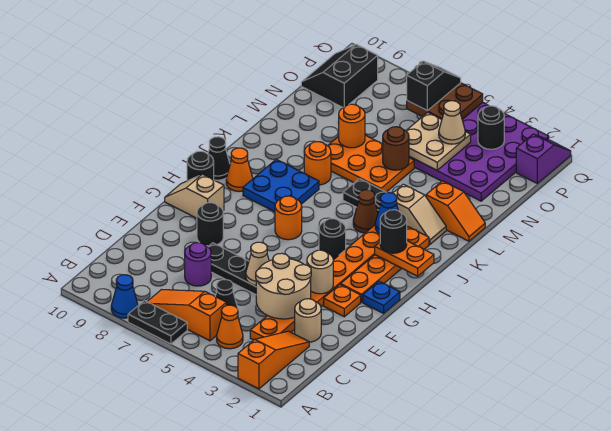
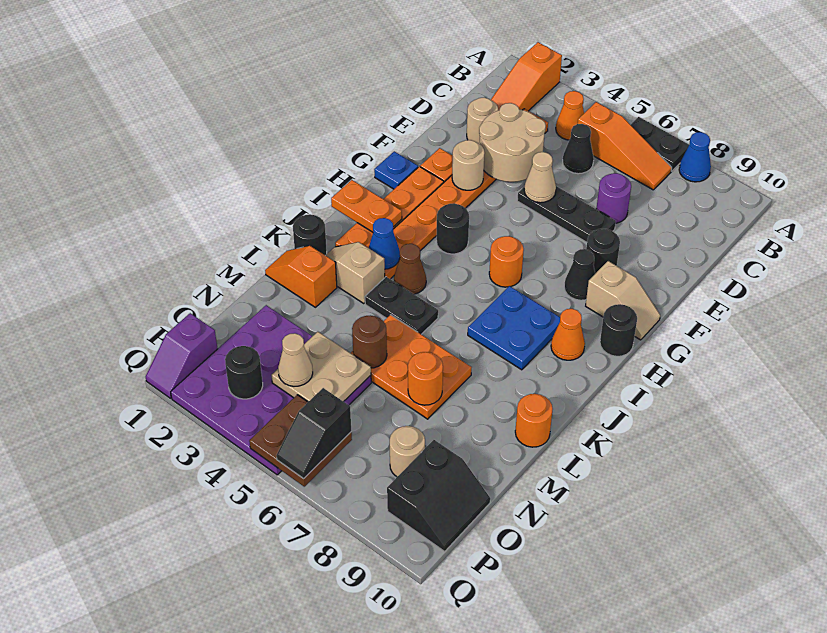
black round brick I2 level 3 -> black round brick K1 level 1
black cone I10 level 1 -> black cone G8 level 1
orange round brick K7 level 1 -> orange round brick L10 level 1
none -> tan round brick O8 level 1

